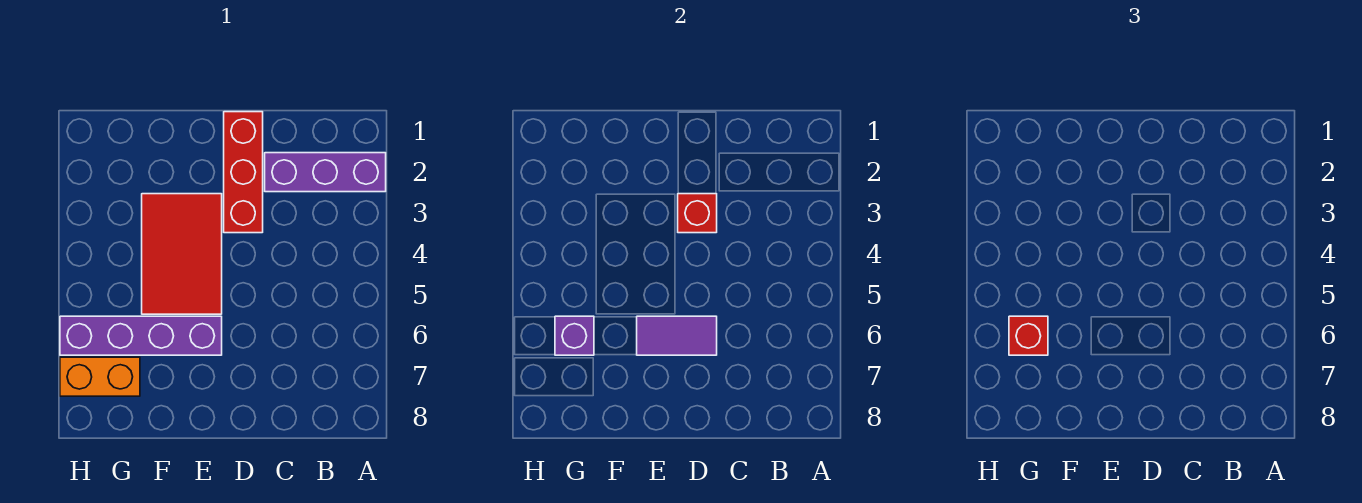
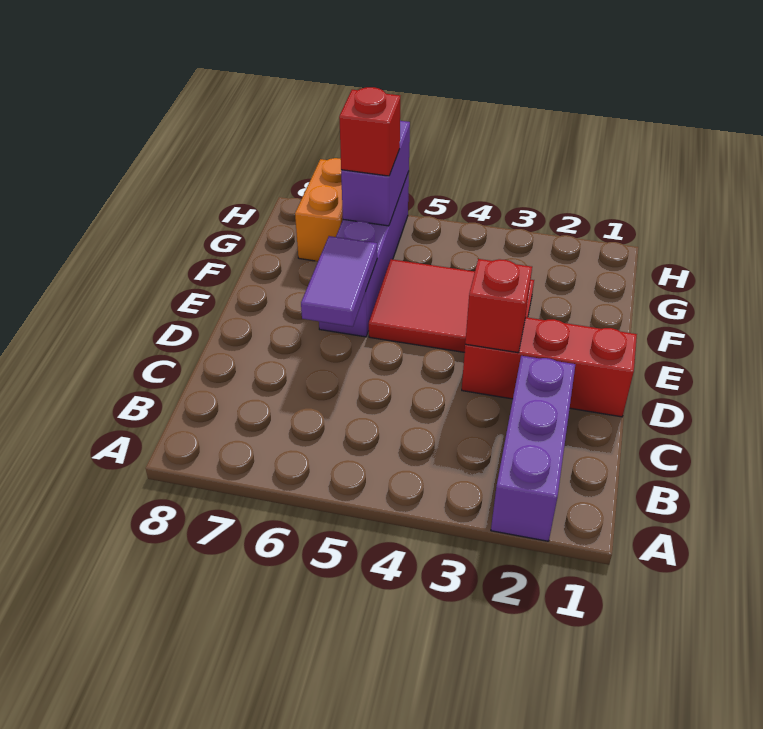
purple brick G6 level 2 -> purple brick G6:H6 level 2

